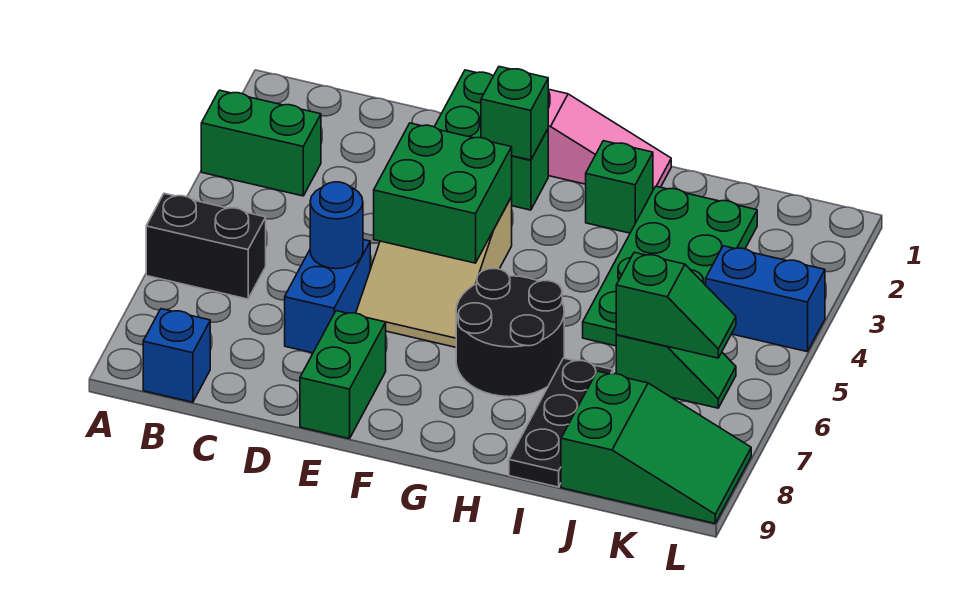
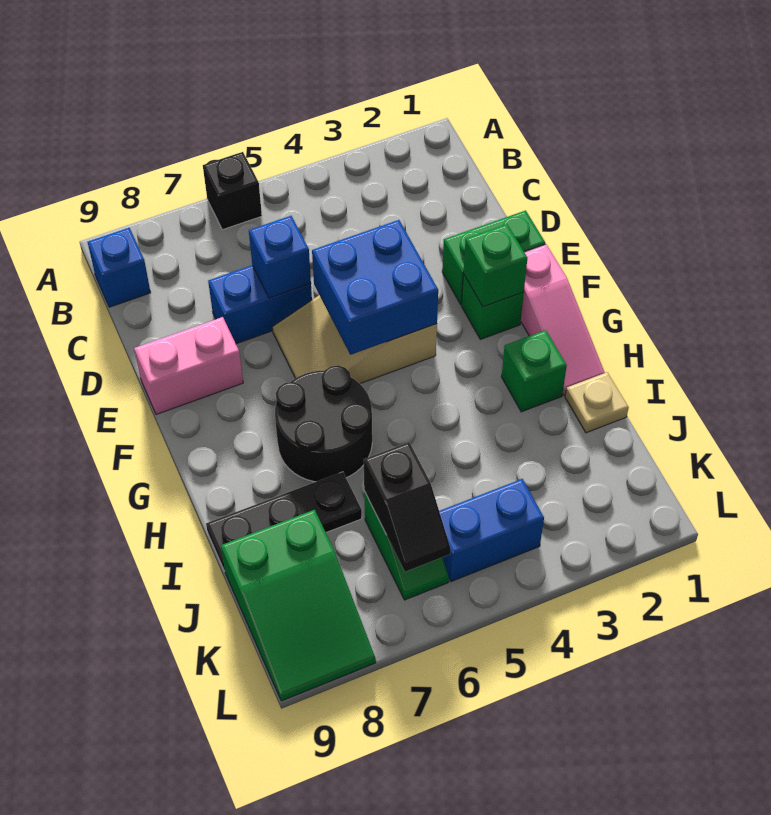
green brick A3:B3 level 1 -> none
black brick A6:B6 level 1 -> black brick A6 level 1
blue round brick D6 level 2 -> blue brick D6 level 2
green brick E4:F5 level 2 -> blue brick E4:F5 level 2
green brick E8:E9 level 1 -> pink brick E8:E9 level 1
none -> tan plate I1 level 1
green plate I2:J5 level 1 -> none
green slope J6:K6 level 2 top J -> black slope J6:K6 level 2 top J
blue brick K4:L4 level 1 -> blue brick K4:K5 level 1

